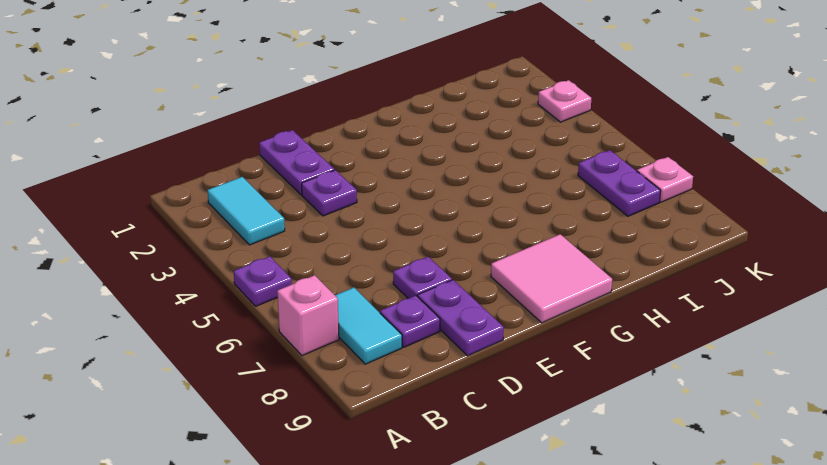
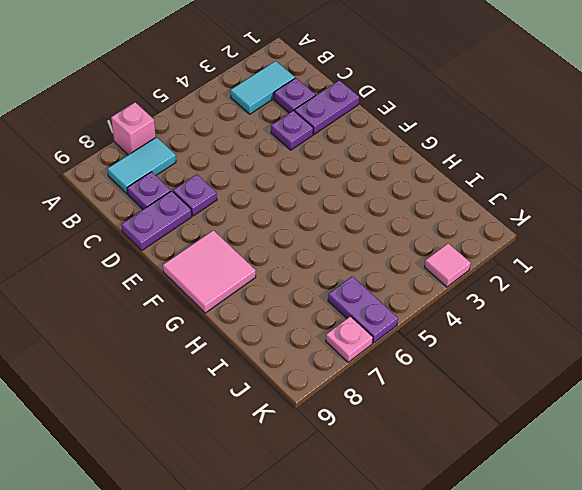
purple plate A5 level 1 -> purple plate C2 level 1
purple plate J6:J7 level 1 -> purple plate J6:K6 level 1
pink plate K3 level 1 -> pink tile K3 level 1

